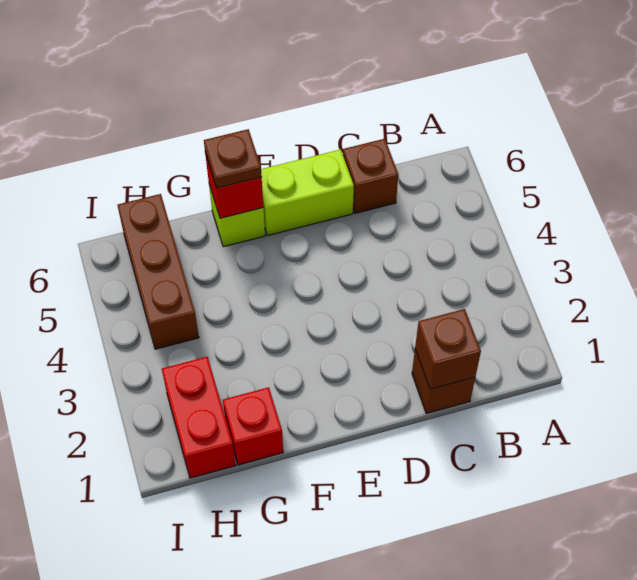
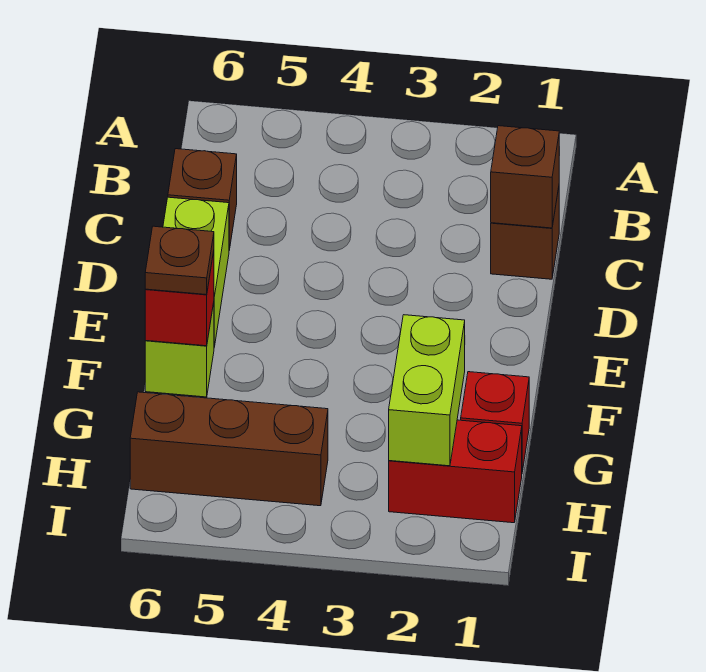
none -> lime brick G2:H2 level 2

